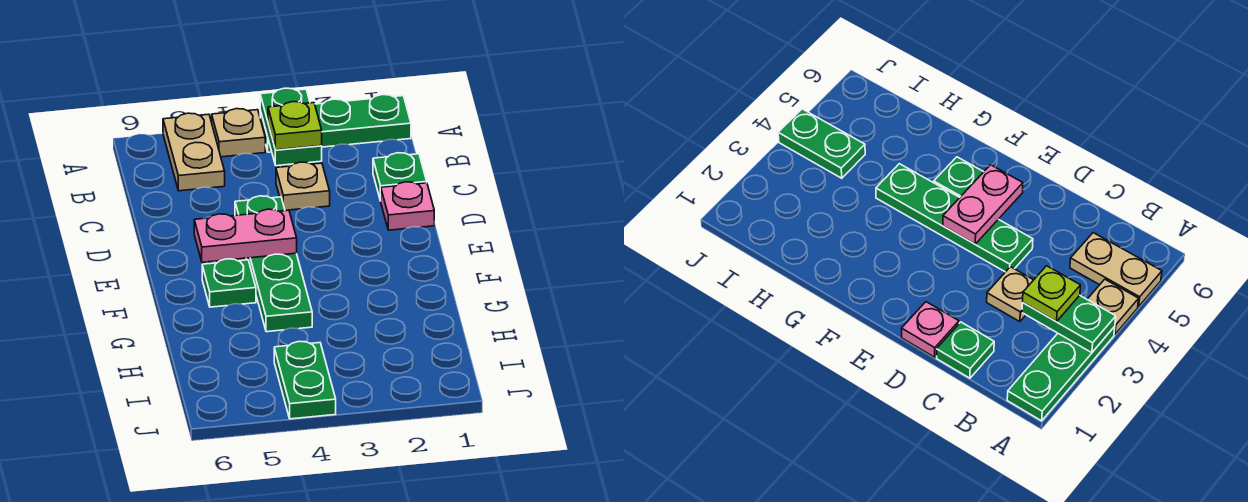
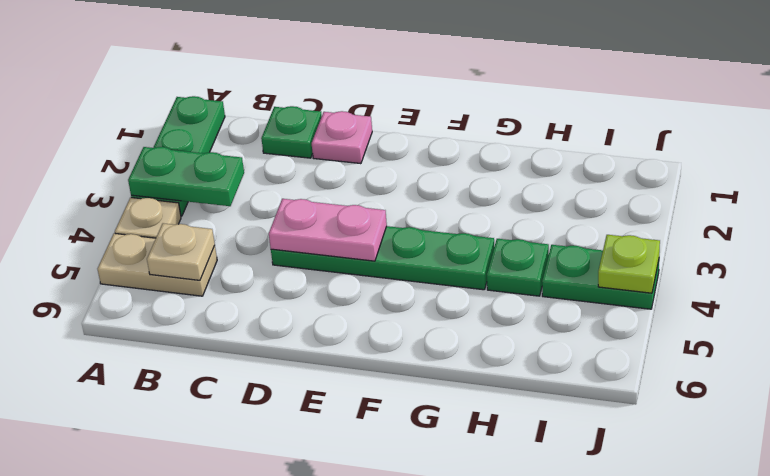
lime plate B3 level 3 -> lime plate J4 level 2
tan plate C3 level 1 -> tan plate B5 level 2
pink plate E4:E5 level 2 -> pink plate D4:E4 level 2
green plate F5 level 1 -> green plate H4 level 1

